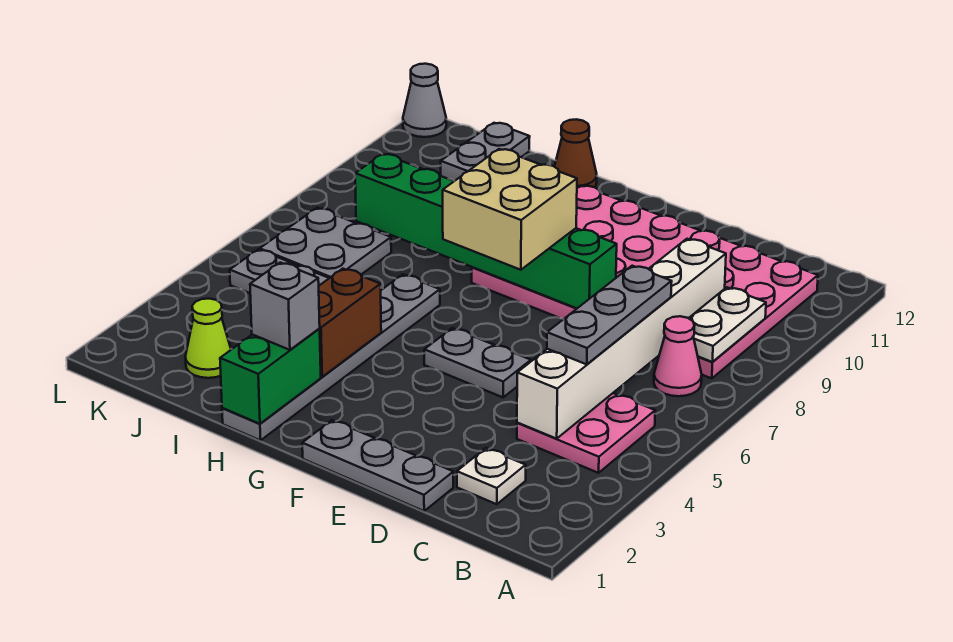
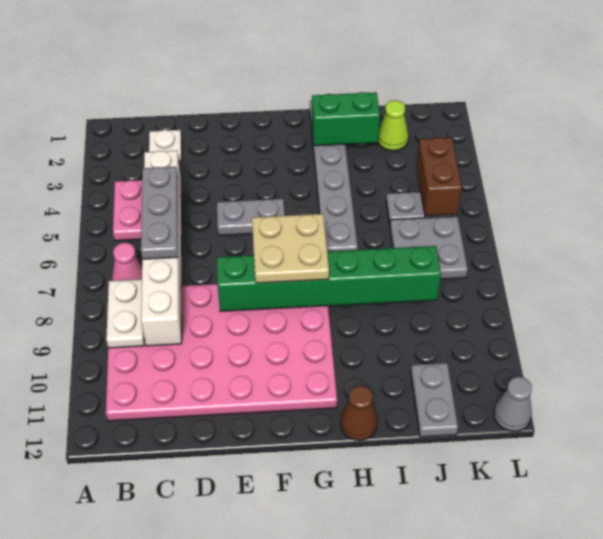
grey plate D1:F1 level 1 -> none
tan brick F7:G8 level 3 -> tan plate F7:G8 level 3
green brick H1:H2 level 2 -> green brick H2:I2 level 2
grey brick H2 level 3 -> none
brown brick H3:H4 level 2 -> brown brick K4:K5 level 2

